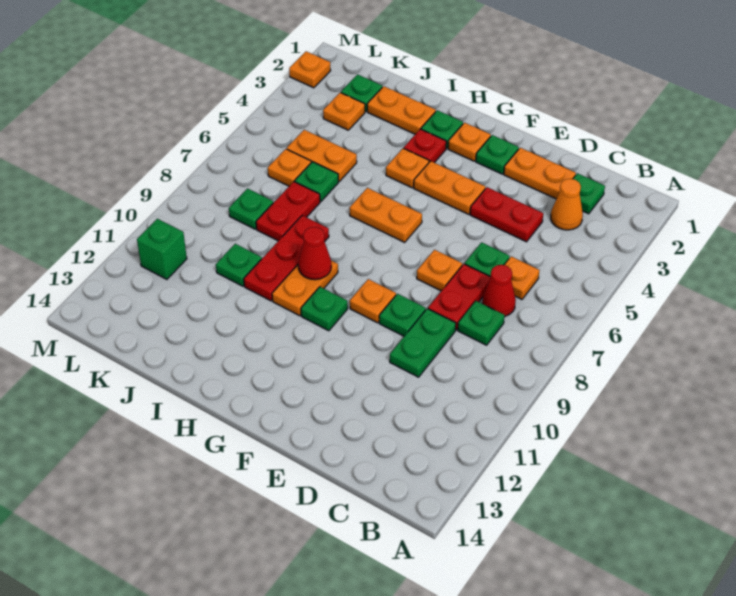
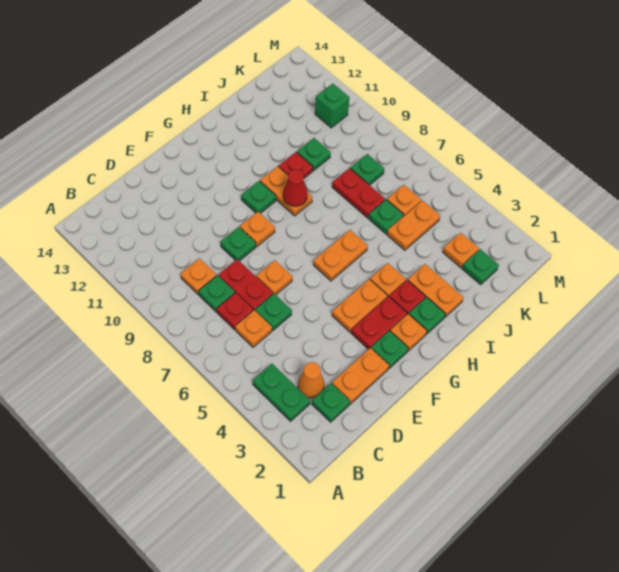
red cone C7 level 1 -> red plate C7 level 1
red plate D4:E4 level 1 -> red plate F3:G3 level 1
green plate D9:D10 level 1 -> green plate B3:B4 level 1
orange plate I2:J2 level 1 -> orange plate I2:I3 level 1
red plate I8:I10 level 1 -> red plate I10 level 1
orange plate M2 level 1 -> orange plate C9 level 1

